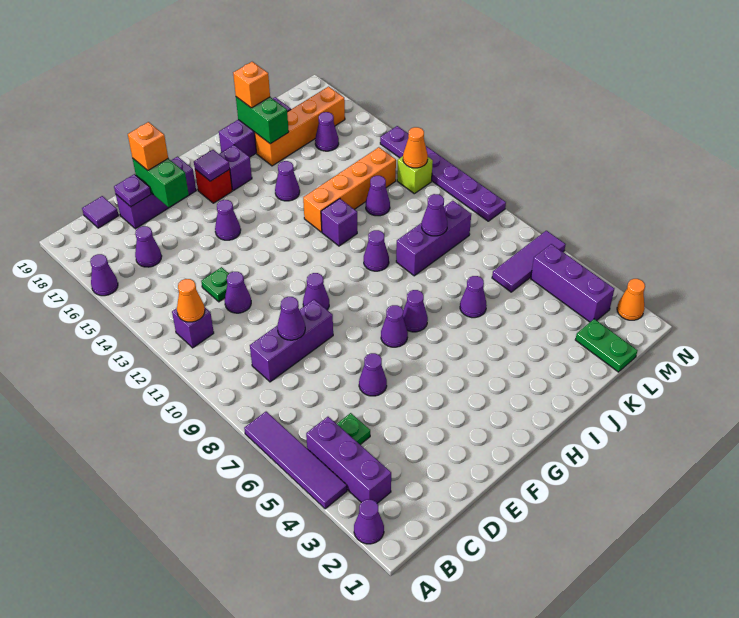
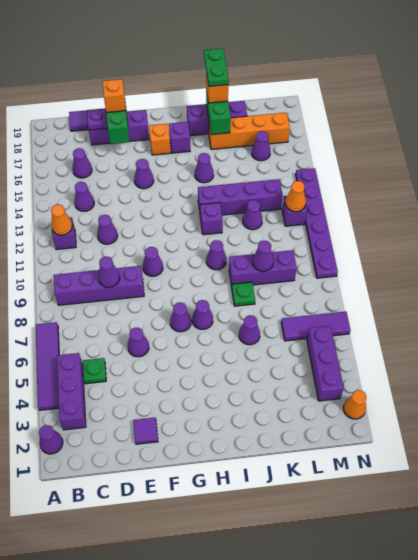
purple cone A16 level 1 -> purple cone C14 level 1
purple brick C9:E9 level 1 -> purple brick B9:E9 level 1
green plate D13 level 1 -> green plate J8 level 1
red brick G17 level 1 -> orange brick G17 level 1
purple tile G17 level 2 -> purple tile E2 level 1
orange brick I13:L13 level 1 -> purple brick I13:L13 level 1
green plate L1:L2 level 1 -> green plate J18:J19 level 4
lime brick M12 level 1 -> purple brick M12 level 1

